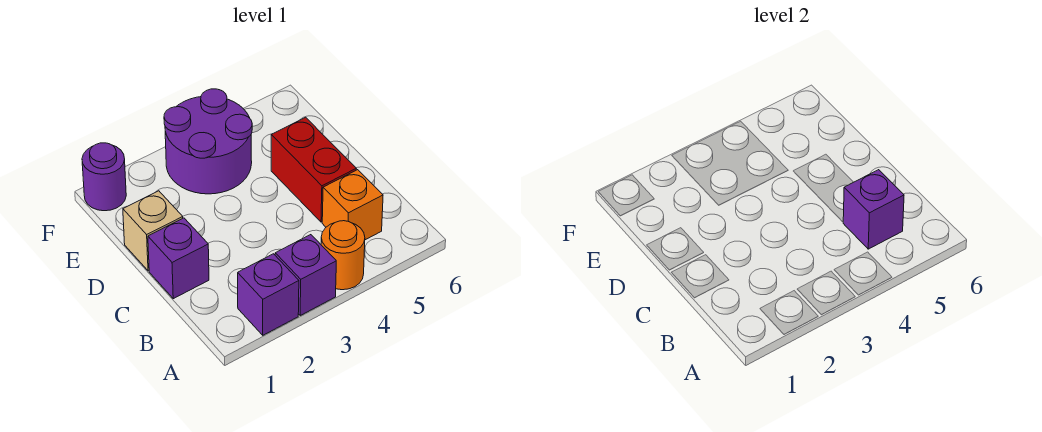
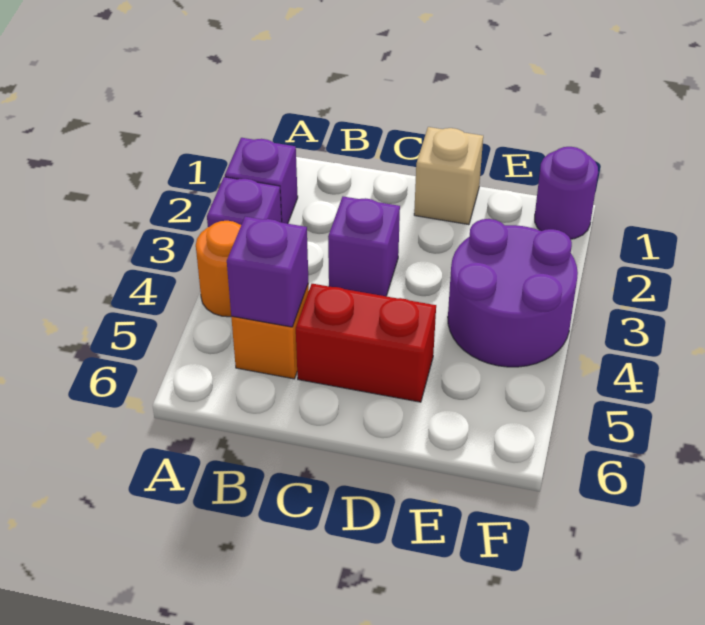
purple brick C1 level 1 -> purple brick C3 level 1

